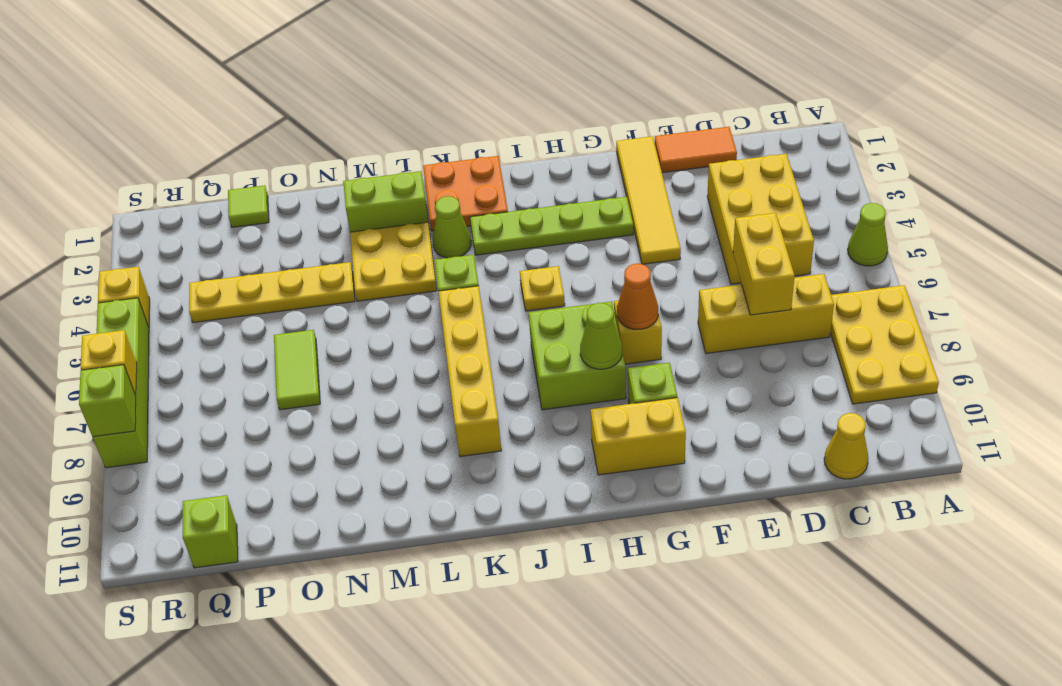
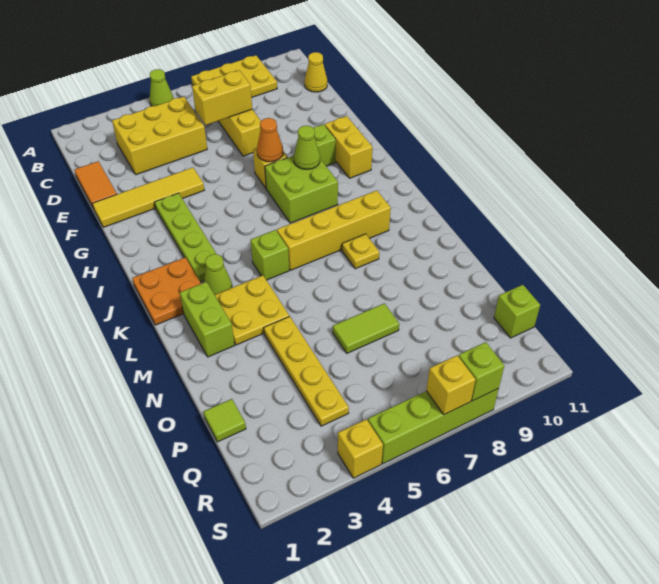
yellow plate I5 level 1 -> yellow plate L8 level 1

